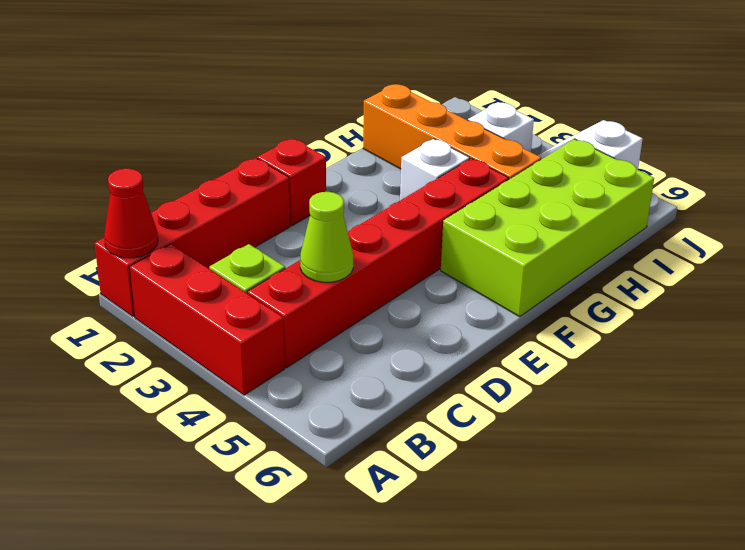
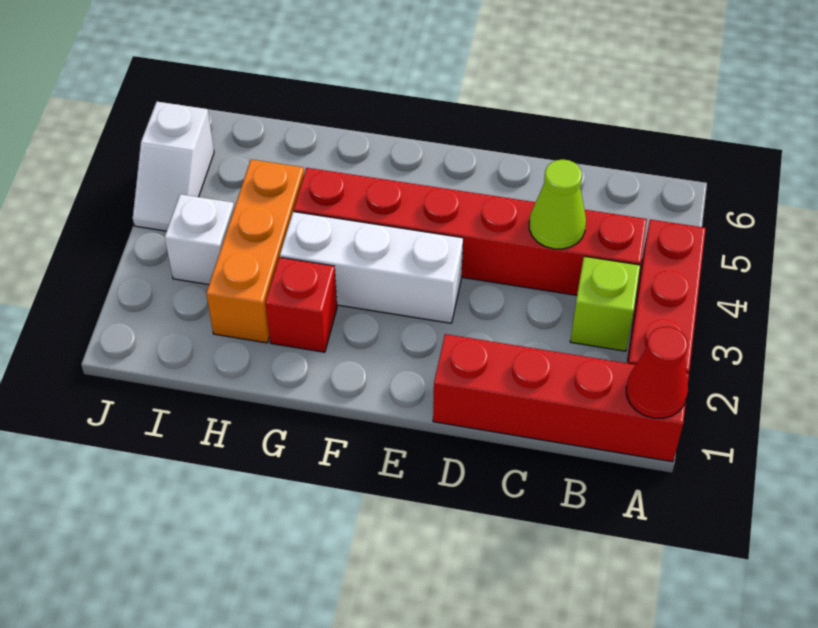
red brick E1 level 1 -> red brick G2 level 1
lime brick F5:I6 level 1 -> none
white brick G3 level 1 -> white brick E3:G3 level 1
orange brick H1:H4 level 1 -> orange brick H2:H4 level 1

